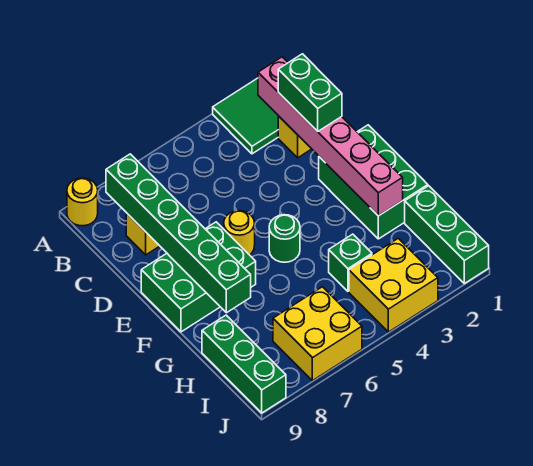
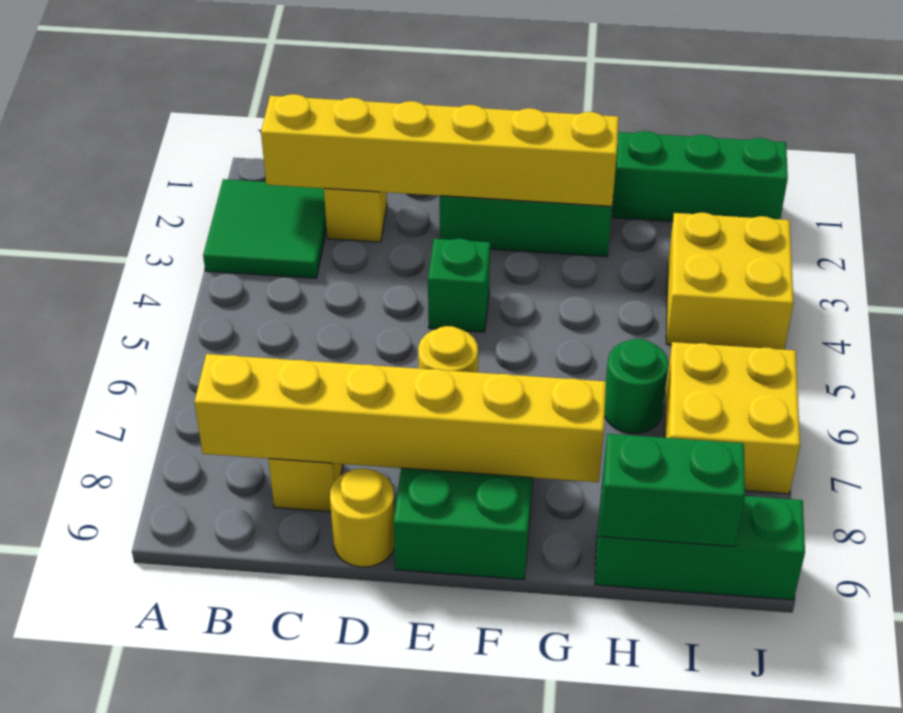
yellow round brick A9 level 1 -> yellow round brick D9 level 1
pink brick B2:G2 level 2 -> yellow brick B2:G2 level 2
green brick B8:G8 level 2 -> yellow brick B8:G8 level 2
green brick C2:D2 level 3 -> green brick H9:I9 level 2
green round brick F5 level 1 -> green round brick H6 level 1
green brick H4 level 1 -> green brick E4 level 1

